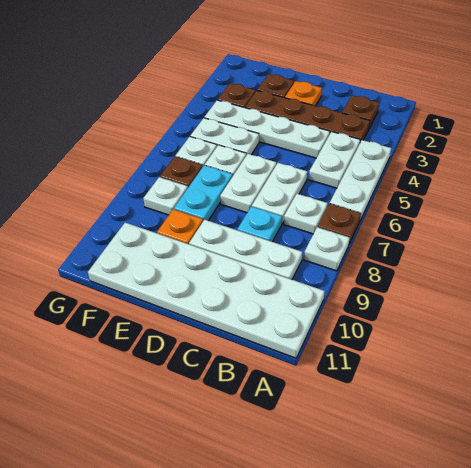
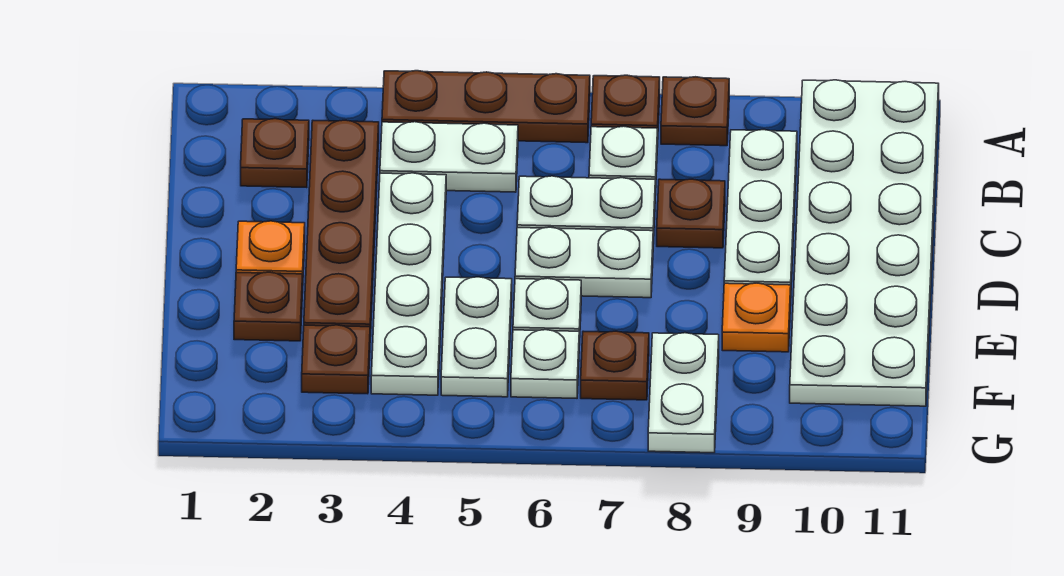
white plate A4:A6 level 1 -> brown plate A4:A6 level 1
white plate A8 level 1 -> brown plate A8 level 1
cyan plate C8 level 1 -> brown plate C8 level 1
cyan plate E7:E8 level 1 -> none
white plate F8 level 1 -> white plate F8:G8 level 1

